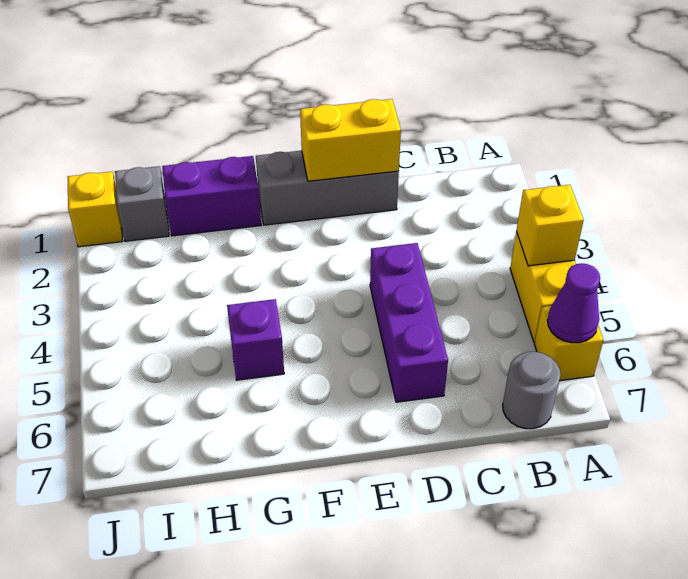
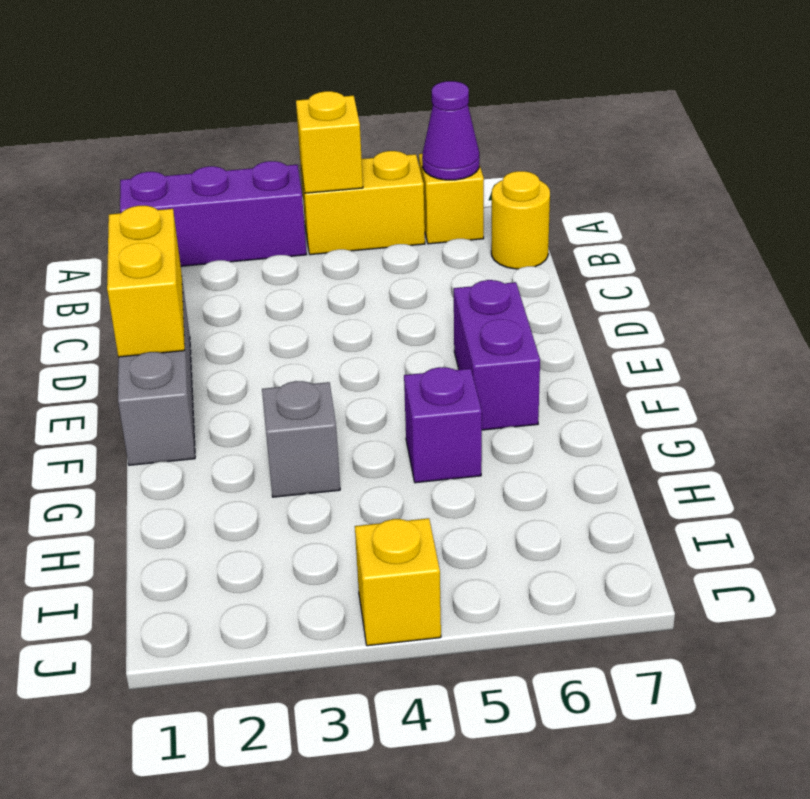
grey round brick B7 level 1 -> yellow round brick B7 level 1
purple brick D4:D6 level 1 -> purple brick A1:A3 level 1
purple brick G1:H1 level 1 -> purple brick E6:F6 level 1
grey brick I1 level 1 -> grey brick G3 level 1
yellow brick J1 level 1 -> yellow brick J4 level 1

